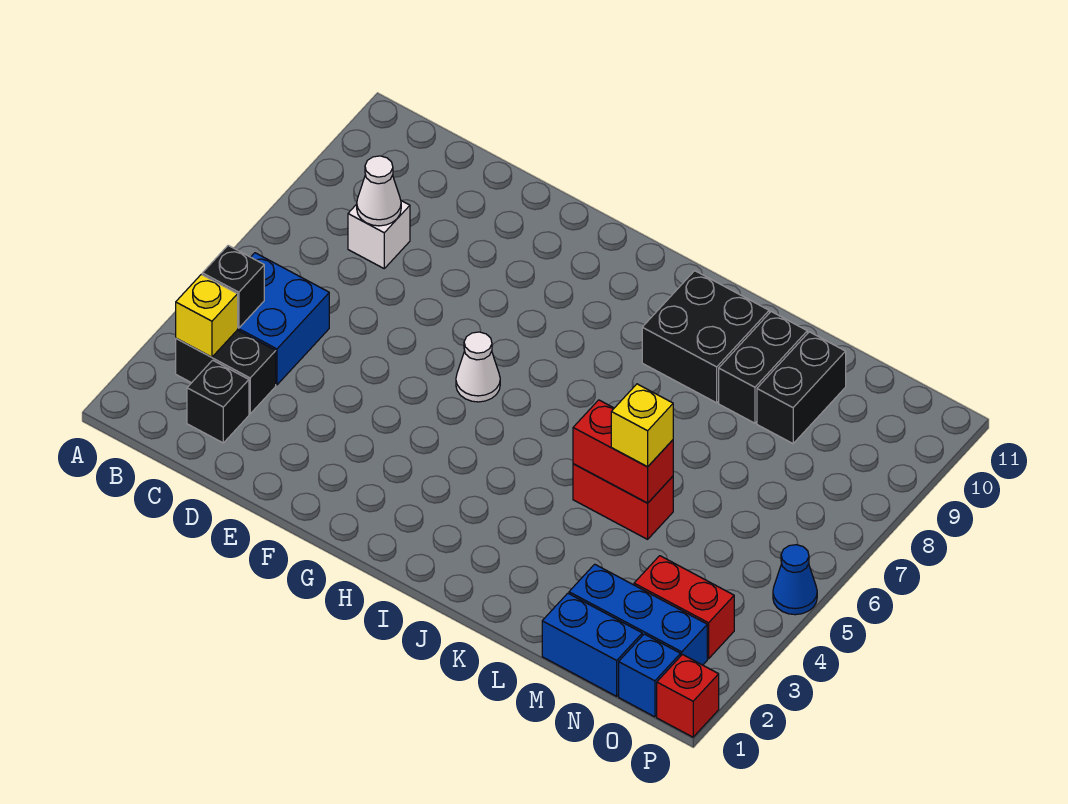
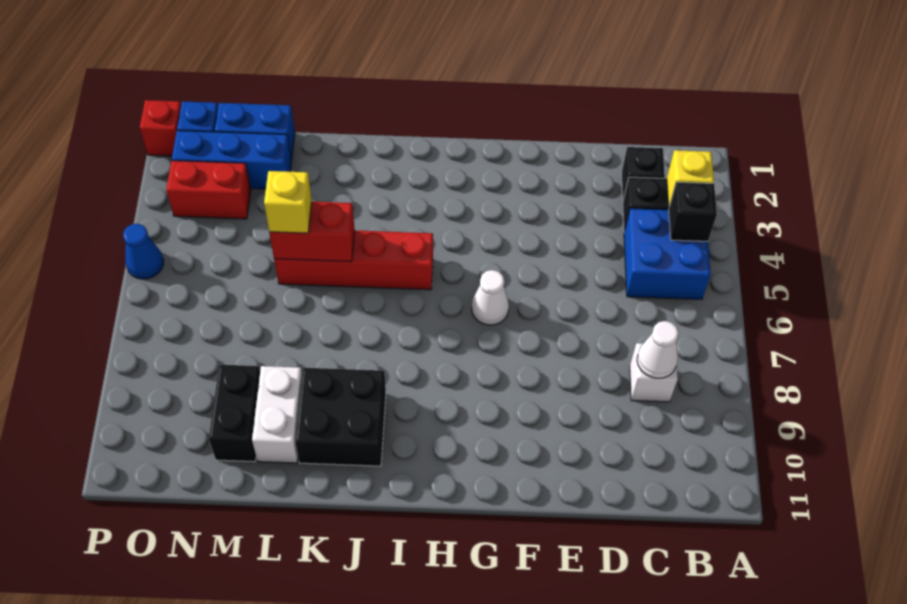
red brick K5:L5 level 1 -> red brick I5:L5 level 1
black brick L9:L10 level 1 -> white brick L9:L10 level 1

